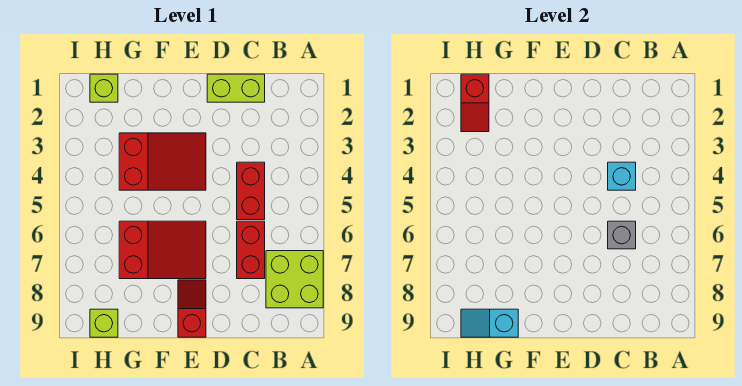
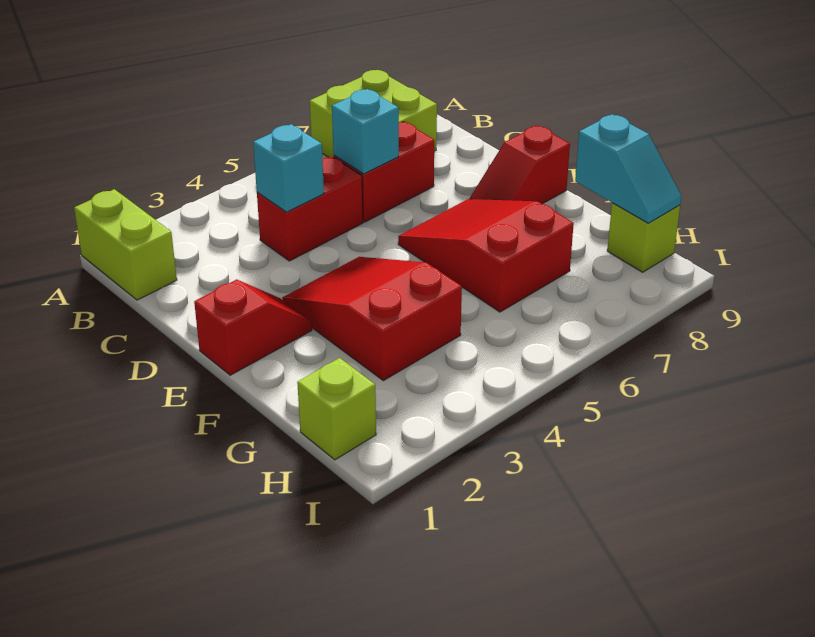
lime brick C1:D1 level 1 -> lime brick A1:B1 level 1
grey brick C6 level 2 -> cyan brick C6 level 2
red slope H1:H2 level 2 top 1 -> red slope E1:E2 level 1 top 1

